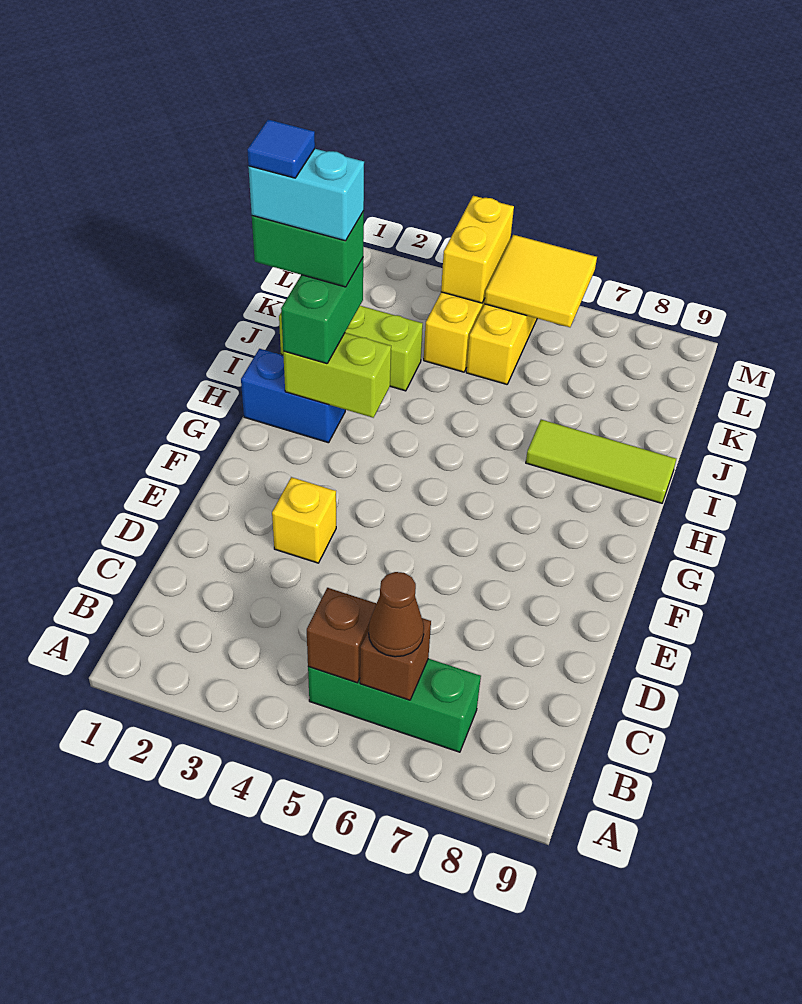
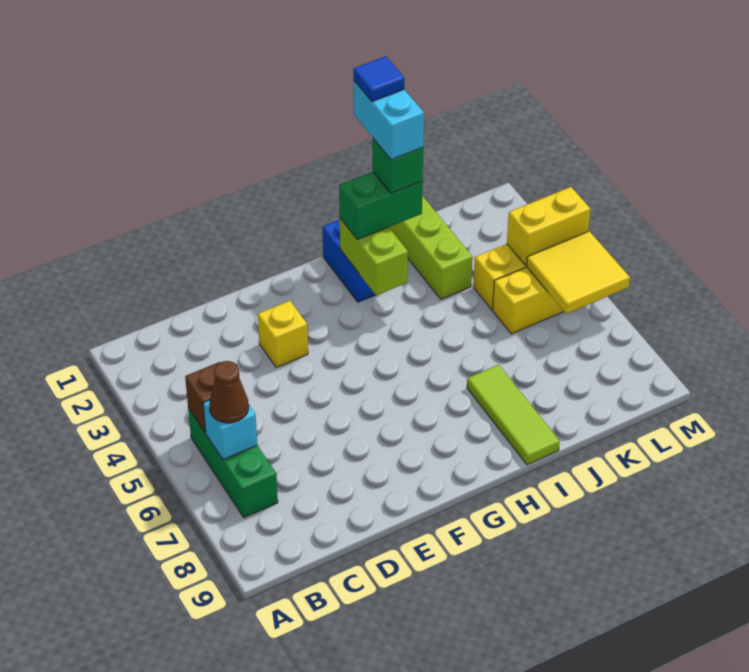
brown brick B6 level 2 -> cyan brick B6 level 2
green brick I1:I2 level 4 -> green brick I2 level 4

